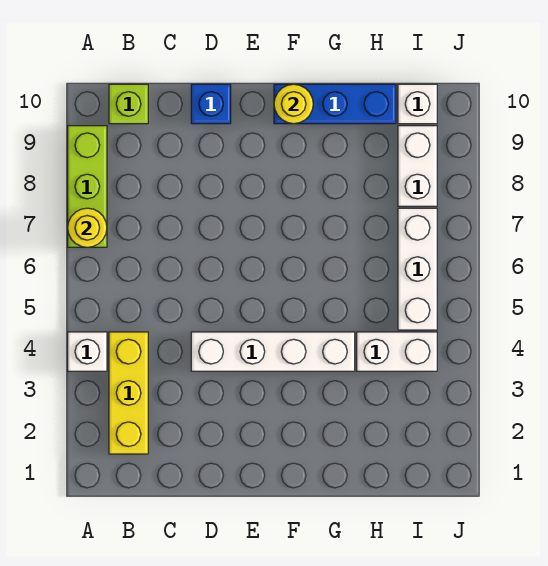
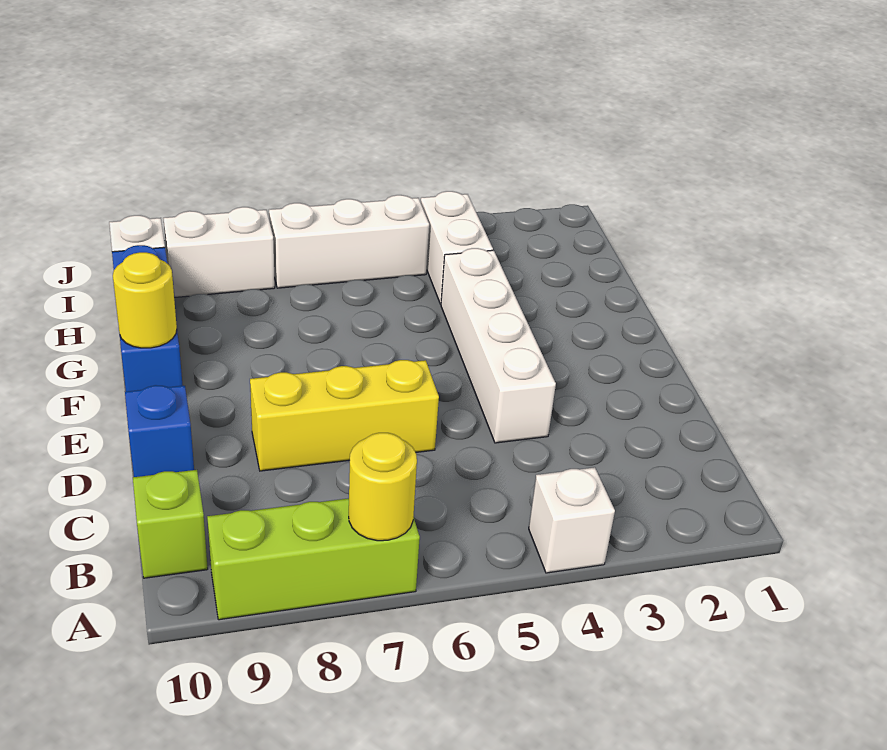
yellow brick B2:B4 level 1 -> yellow brick D6:D8 level 1

